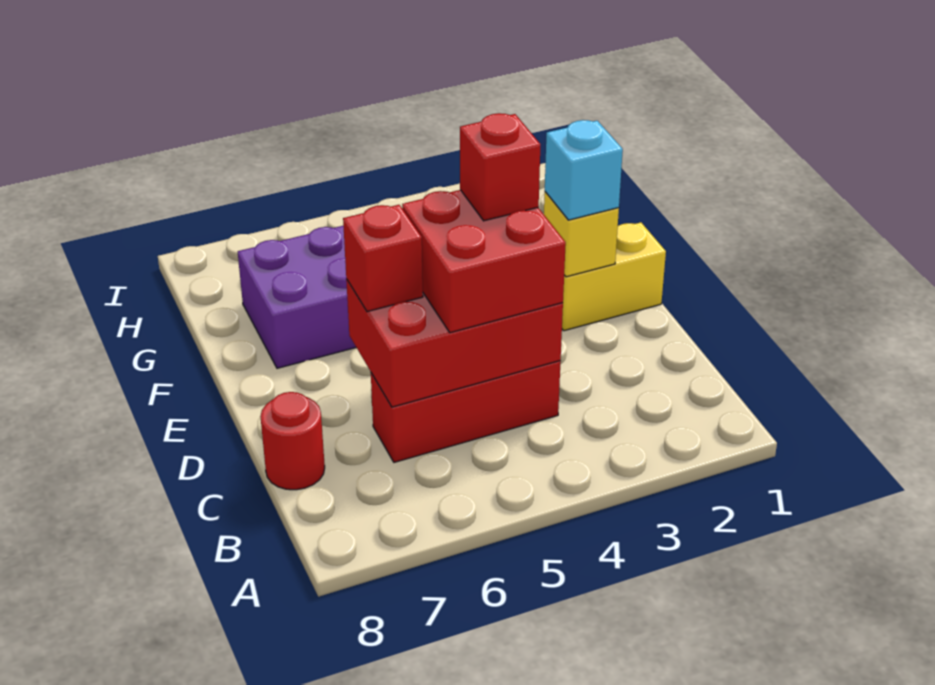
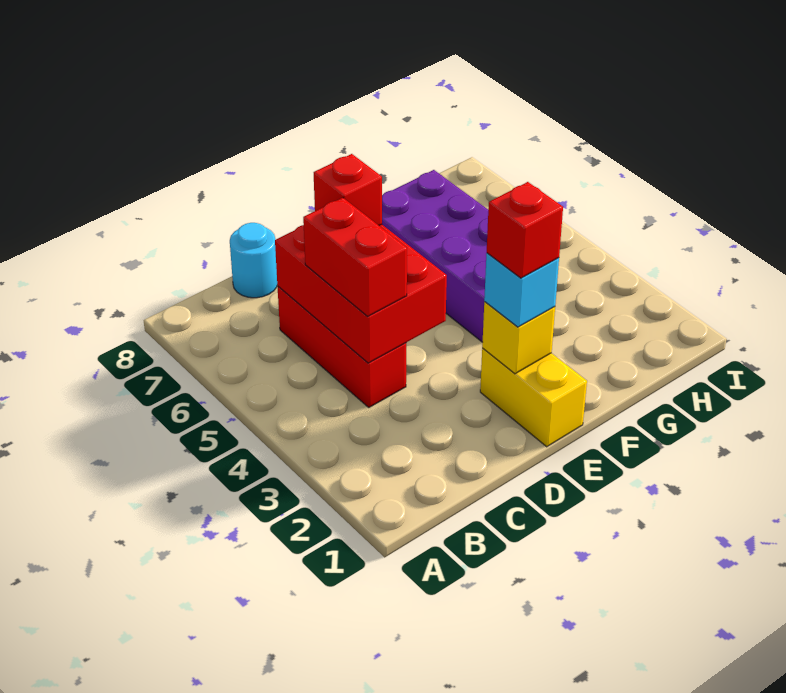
red brick C4:D5 level 3 -> red brick C4:C5 level 3
red round brick C8 level 1 -> cyan round brick C8 level 1
red brick D4 level 4 -> red brick E2 level 4

